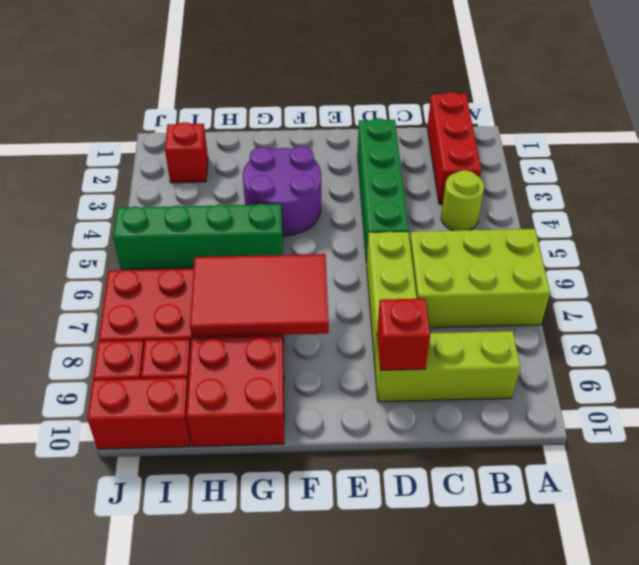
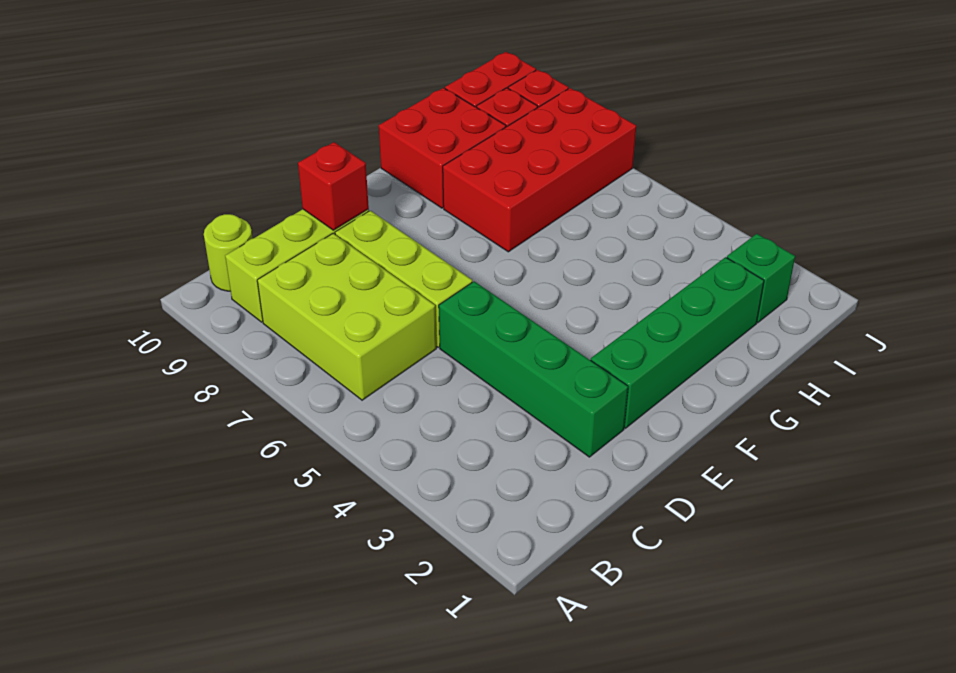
lime brick A6:C7 level 1 -> lime brick B6:C8 level 1
red brick B1:B3 level 1 -> none
lime round brick B4 level 1 -> lime round brick B10 level 1
purple round brick F3:G4 level 1 -> none
red tile F7:H8 level 2 -> none
green brick G5:J5 level 1 -> green brick E2:H2 level 1
red brick I2 level 1 -> green brick I2 level 1

